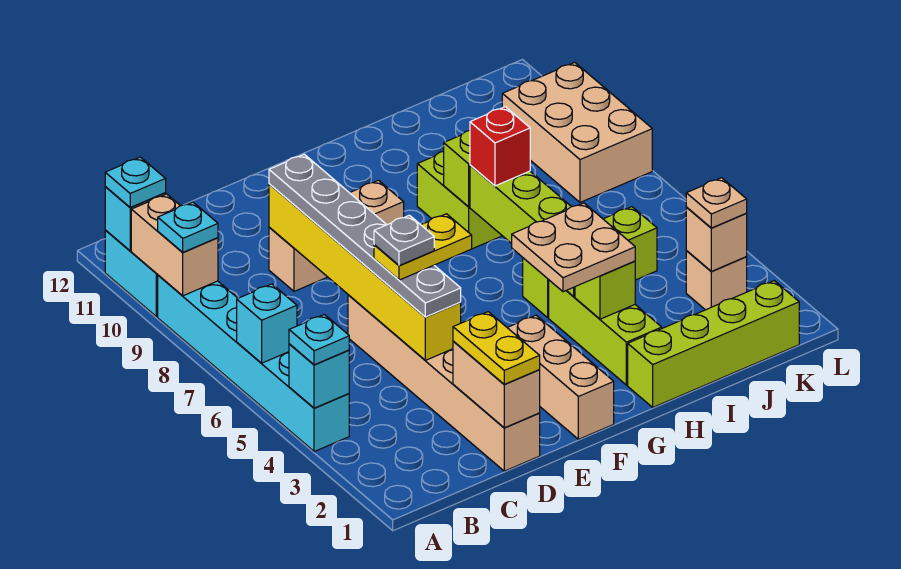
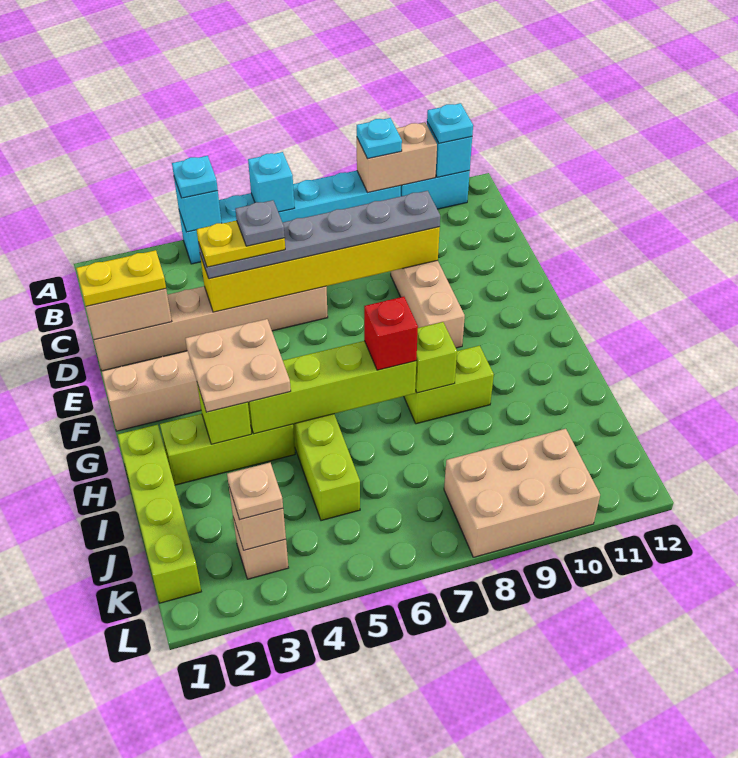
yellow plate D5:E5 level 4 -> yellow plate D4:D5 level 4

